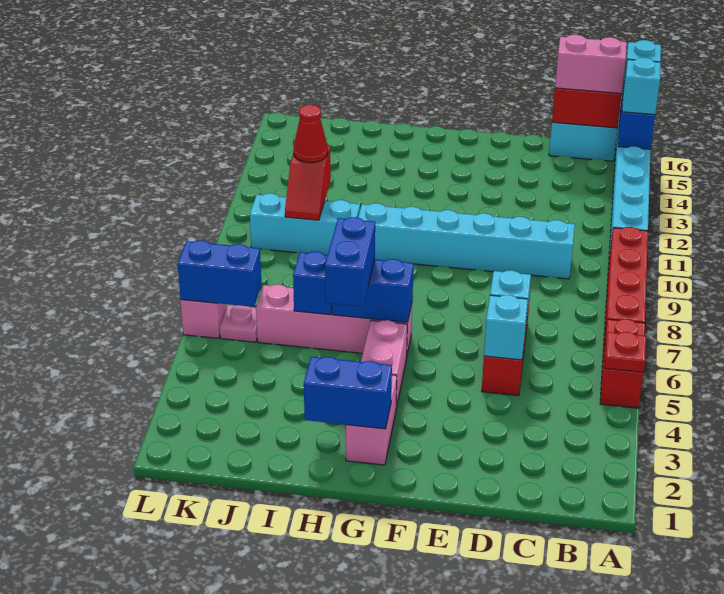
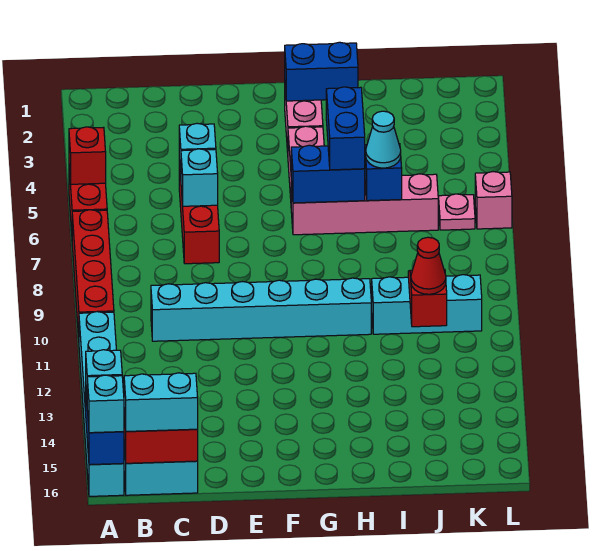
red plate A5 level 2 -> red brick A5 level 2
pink brick B16:C16 level 3 -> cyan brick B16:C16 level 3
none -> cyan cone I6 level 3
blue brick K6:L6 level 2 -> none

